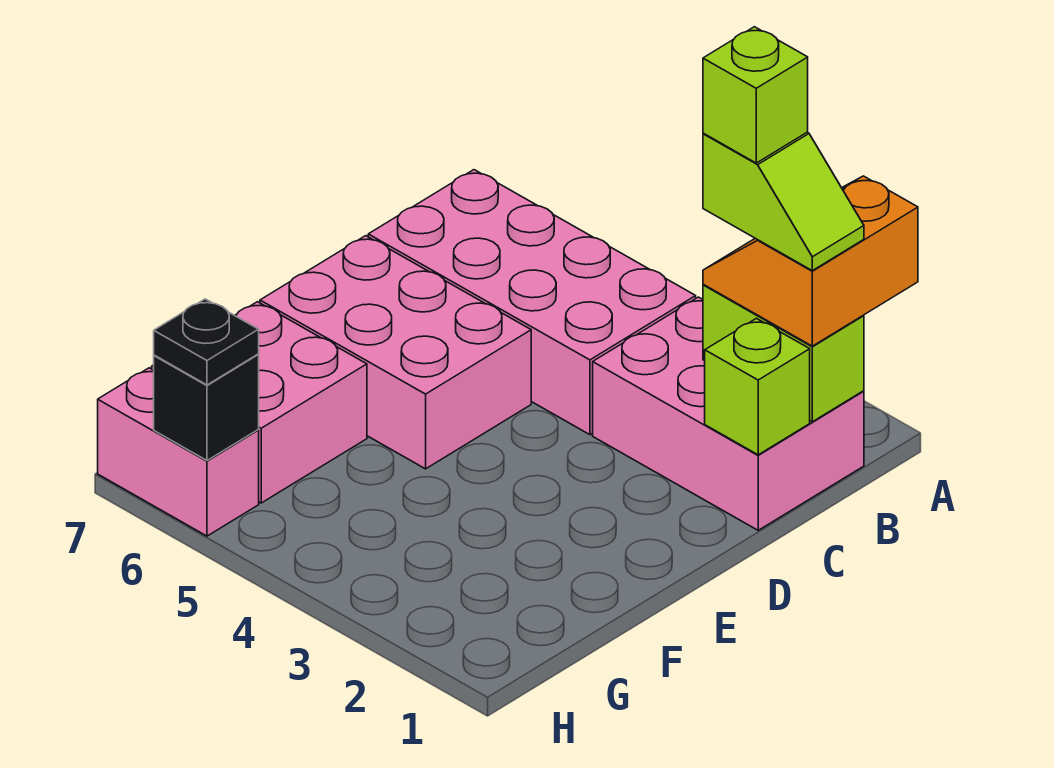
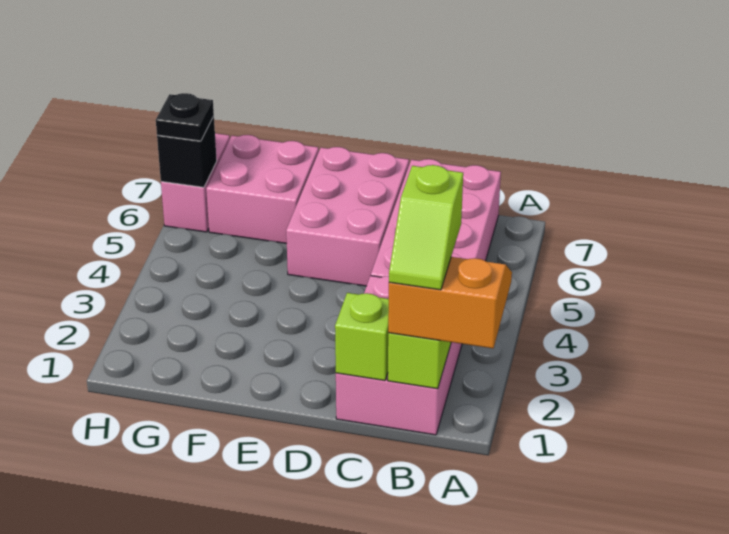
lime brick B2 level 5 -> none

